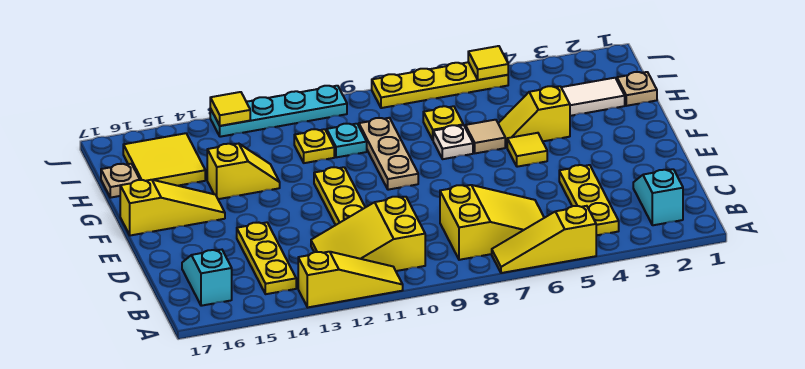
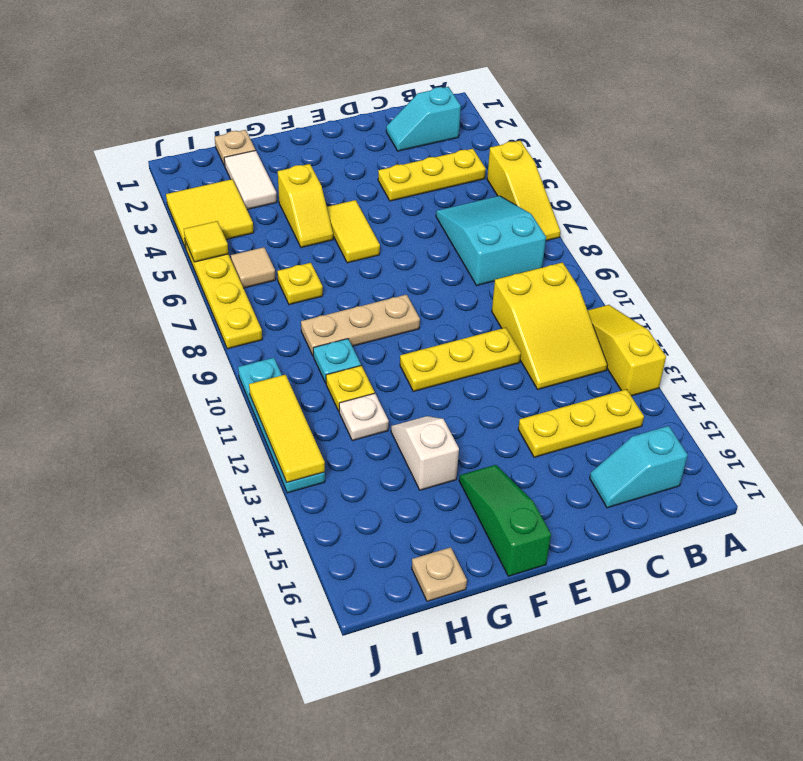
yellow slope B6:C8 level 1 top 8 -> cyan slope B6:C8 level 1 top 8
yellow tile F5 level 1 -> yellow tile F5:F6 level 1
yellow slope F15:F17 level 1 top 17 -> green slope F15:F17 level 1 top 17
tan tile G6 level 1 -> tan tile I6 level 1
white plate G7 level 1 -> white plate H12 level 1
yellow slope G13:G14 level 1 top 14 -> white slope G13:G14 level 1 top 14
yellow tile H15:I16 level 1 -> yellow tile I3:J4 level 1
yellow tile J13 level 2 -> yellow tile J11:J13 level 2

